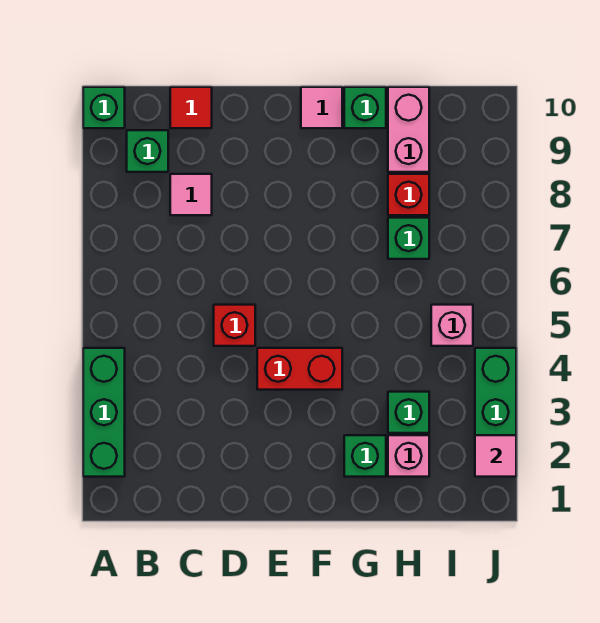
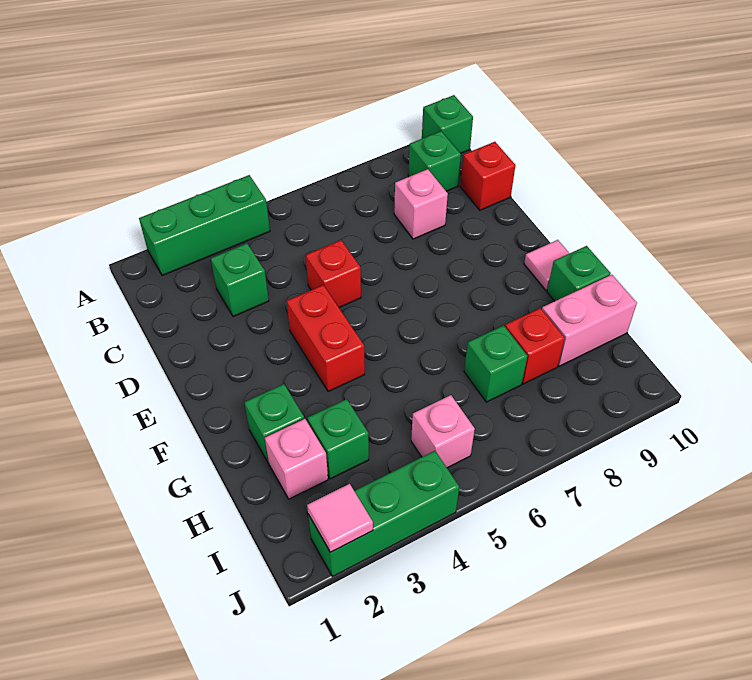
none -> green brick C3 level 1
pink tile C8 level 1 -> pink brick C8 level 1
red tile C10 level 1 -> red brick C10 level 1

